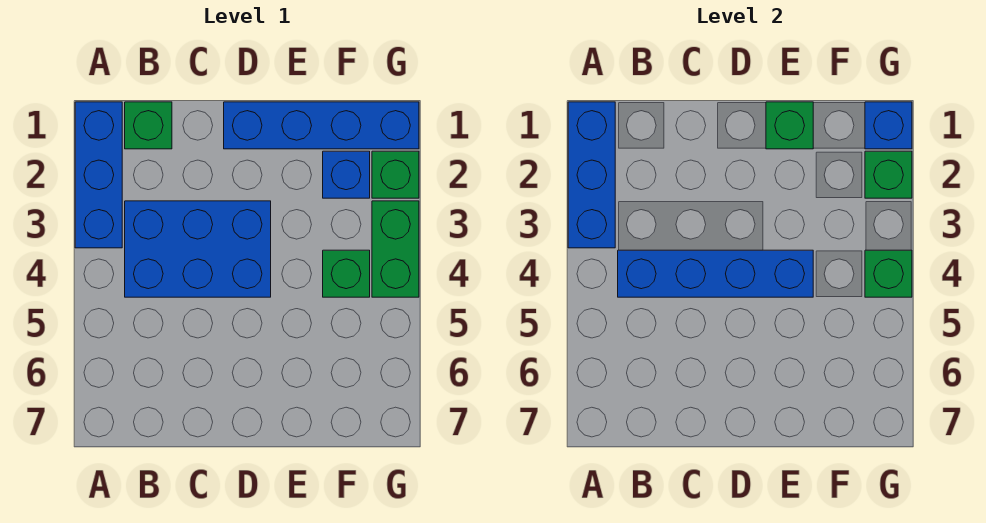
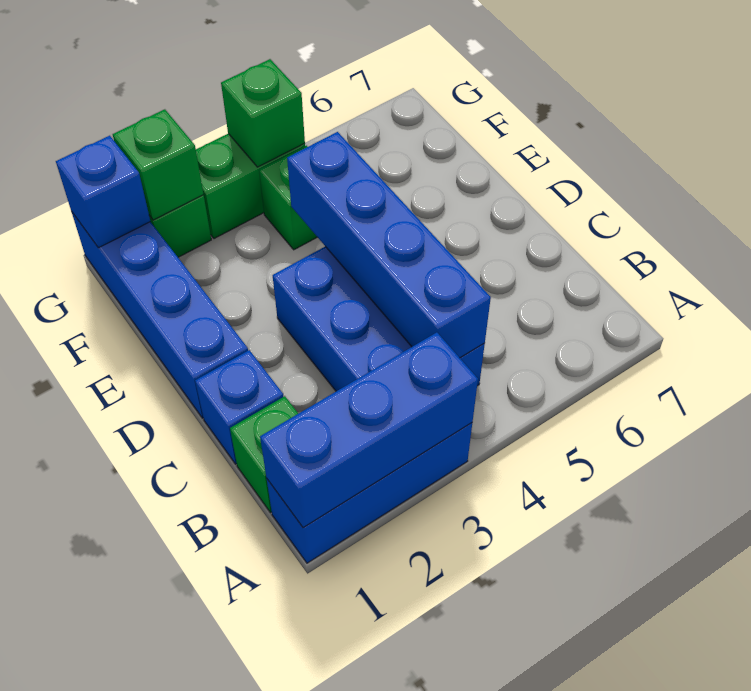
green brick E1 level 2 -> none
blue brick F2 level 1 -> blue brick C1 level 1

